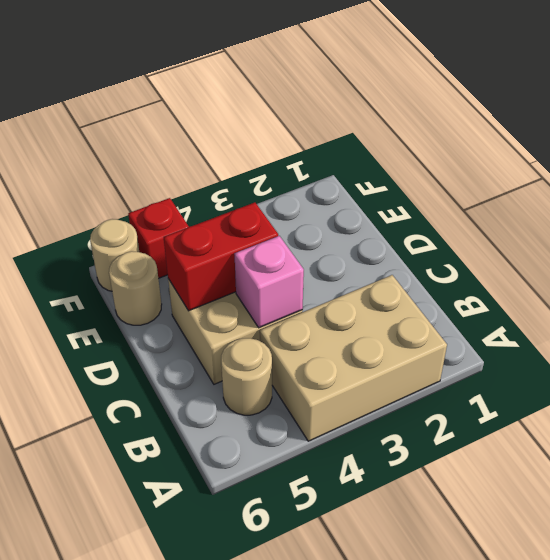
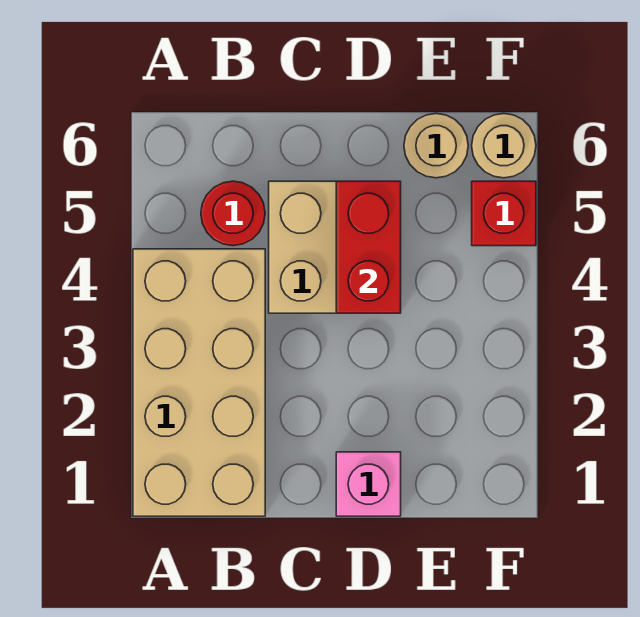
tan brick A2:B4 level 1 -> tan brick A1:B4 level 1
tan round brick B5 level 1 -> red round brick B5 level 1
pink brick C4 level 2 -> pink brick D1 level 1

